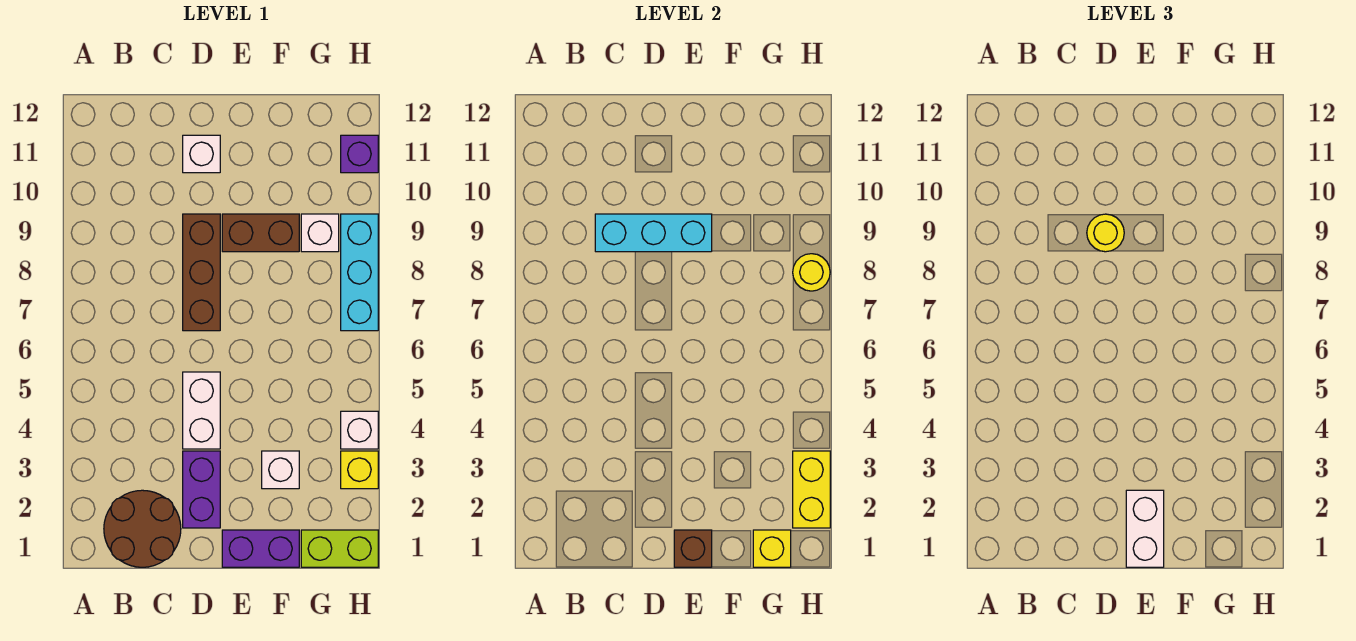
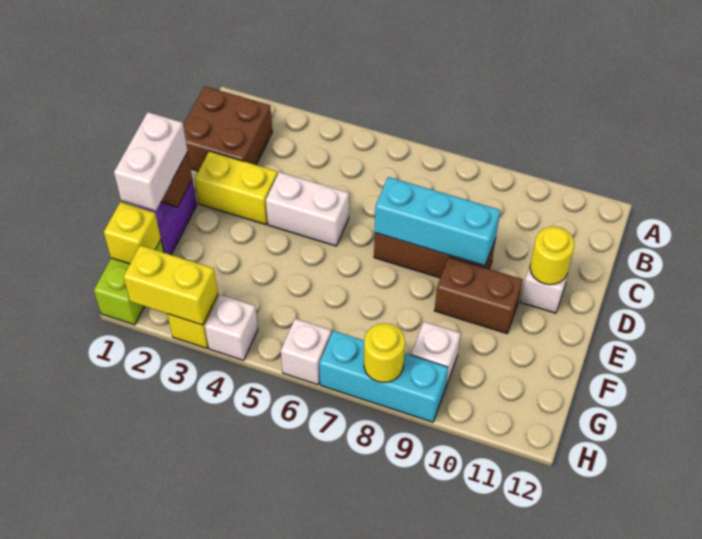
brown round brick B1:C2 level 1 -> brown brick B1:C2 level 1
cyan brick C9:E9 level 2 -> cyan brick D7:D9 level 2
purple brick D2:D3 level 1 -> yellow brick D2:D3 level 1
yellow round brick D9 level 3 -> yellow round brick D11 level 2
white brick E1:E2 level 3 -> white brick E1:F1 level 3
brown brick E9:F9 level 1 -> brown brick E9:E10 level 1
white brick F3 level 1 -> white brick H6 level 1
purple brick H11 level 1 -> none

